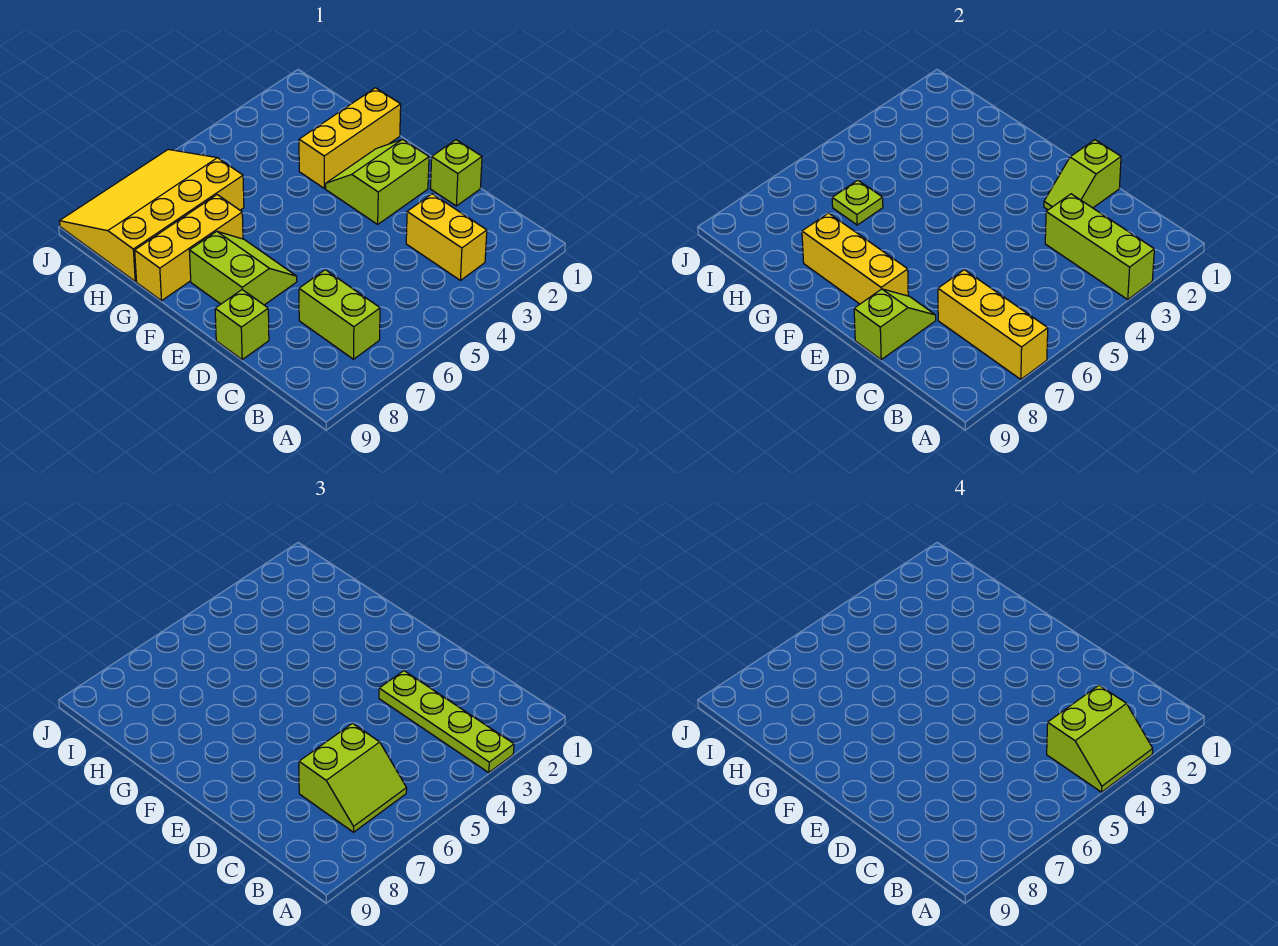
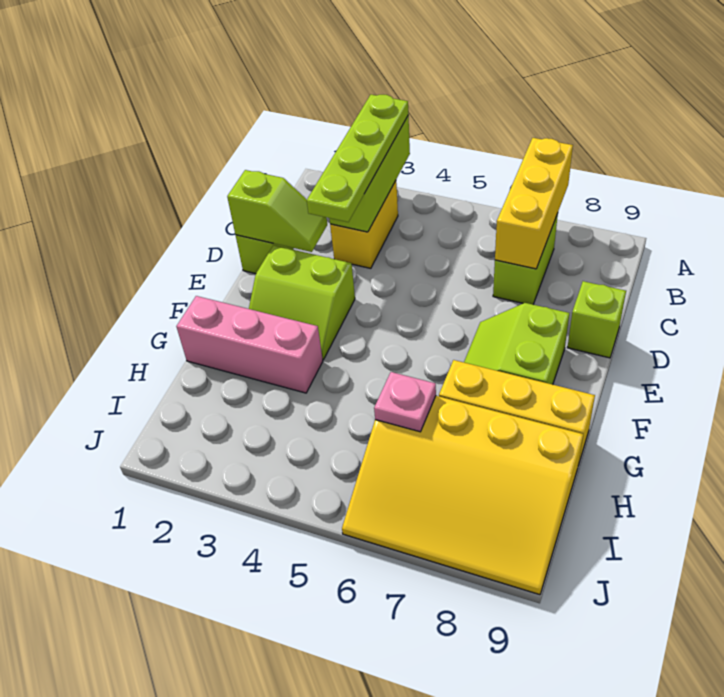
lime slope A3:B4 level 4 top B -> none
lime slope B6:C7 level 3 top C -> none
lime slope D8:D9 level 2 top 9 -> none
yellow brick E8:G8 level 2 -> none
yellow brick G1:G3 level 1 -> pink brick G1:G3 level 1
lime plate H6 level 2 -> pink plate H6 level 2

